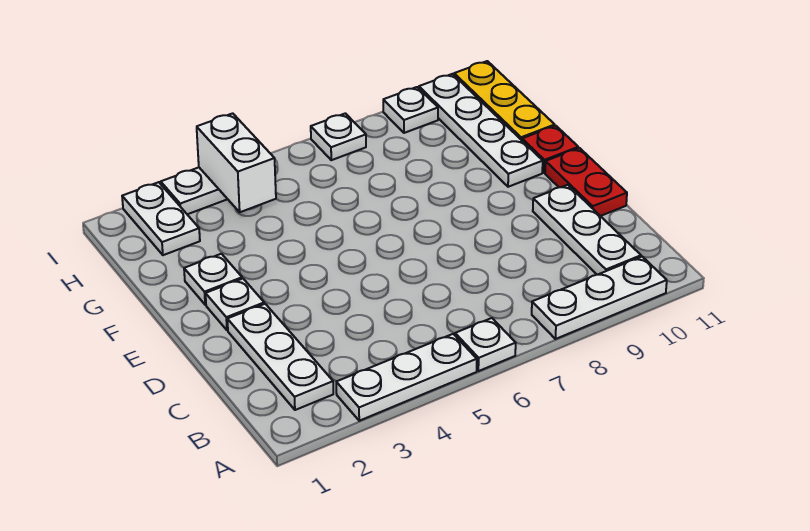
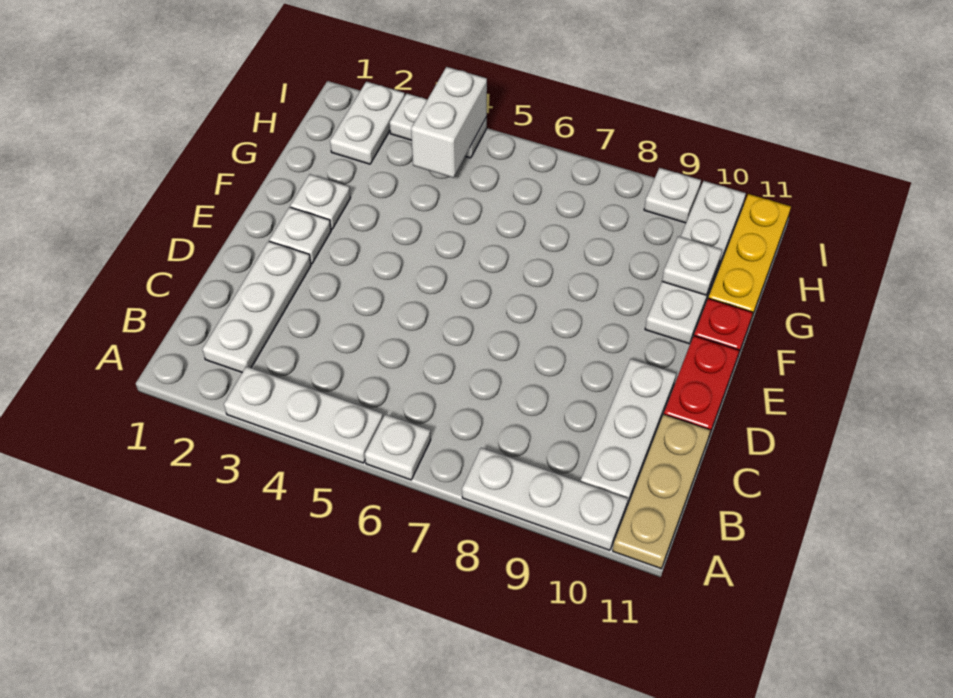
none -> tan plate A11:C11 level 1
white plate I7 level 1 -> white plate G10 level 2

